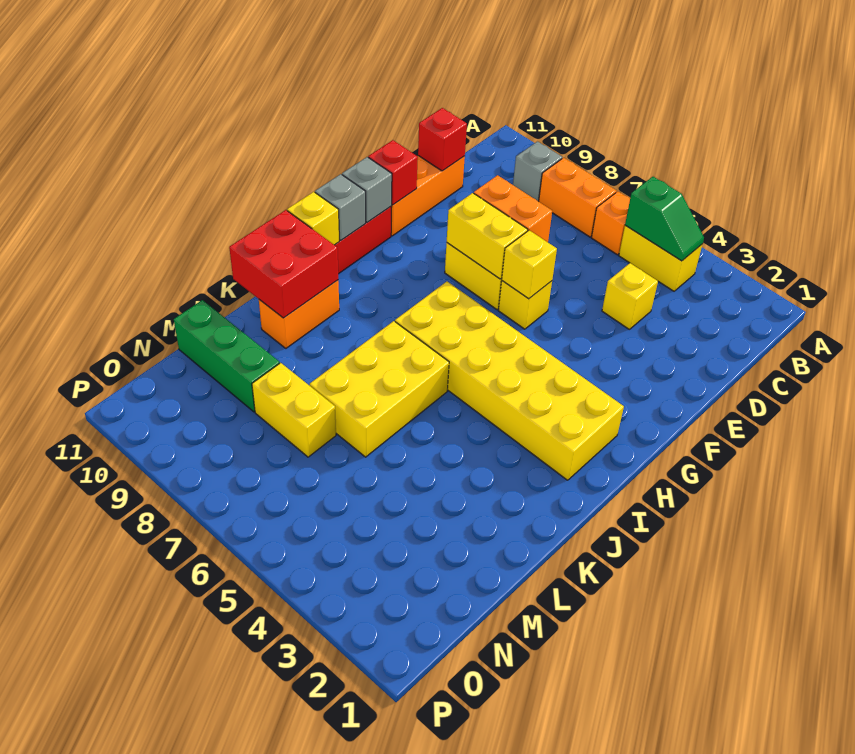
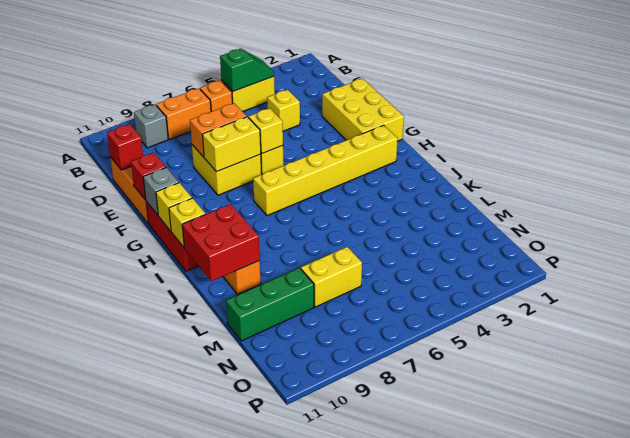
yellow brick H2:I7 level 1 -> yellow brick H2:H7 level 1
grey brick H11 level 2 -> yellow brick H11 level 2
yellow brick J6:L7 level 1 -> yellow brick E1:G2 level 1

